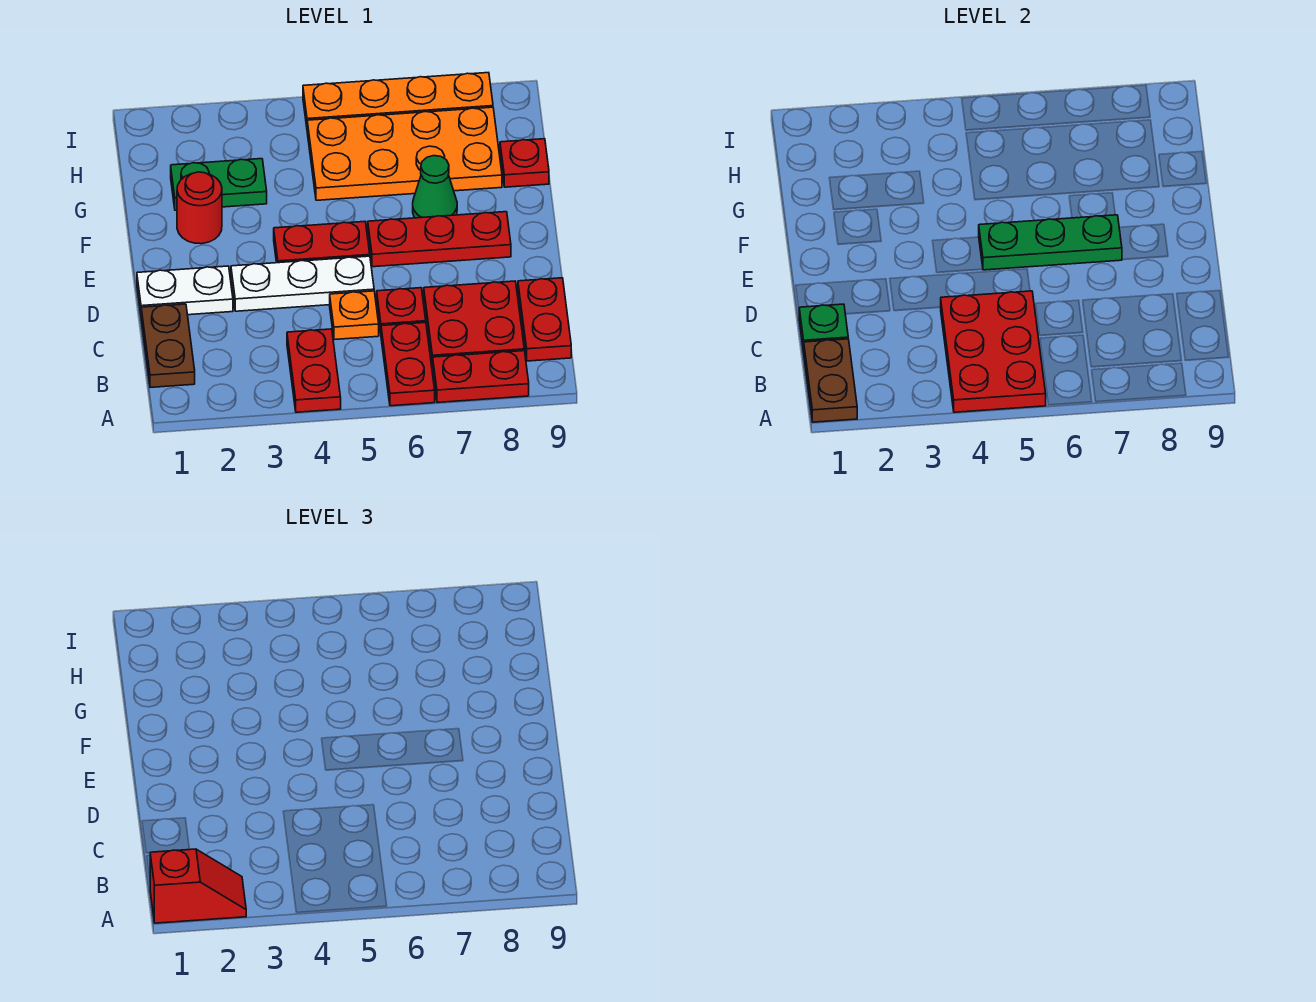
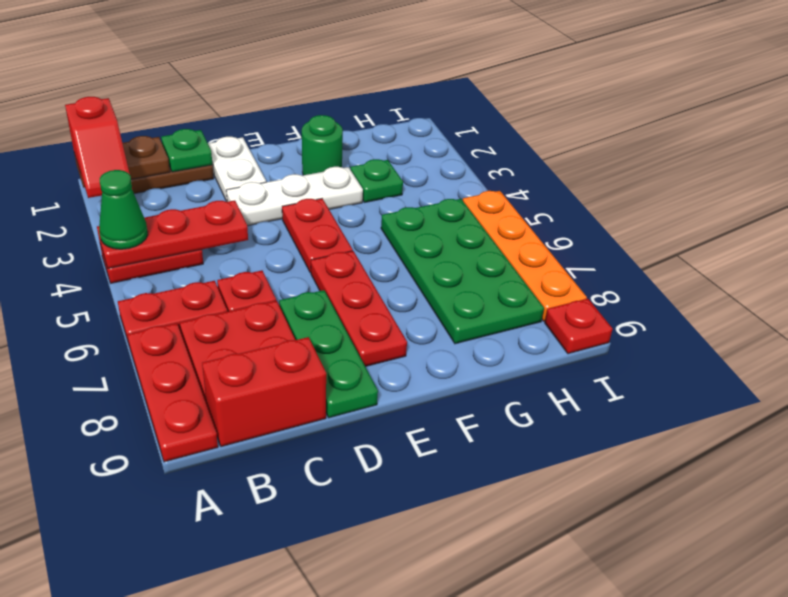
red plate A4:C5 level 2 -> red plate A4:C4 level 2
red plate A7:A8 level 1 -> red plate A7:A9 level 1
red plate B9:C9 level 1 -> red brick B9:C9 level 1
orange plate C5 level 1 -> none
white plate D3:D5 level 1 -> white plate D3:F3 level 1
green plate E5:E7 level 2 -> green plate D7:D9 level 1
red round brick F2 level 1 -> green round brick F2 level 1
green cone F7 level 1 -> green cone A4 level 3
green plate G2:G3 level 1 -> green plate G3 level 1
orange plate G5:H8 level 1 -> green plate G5:H8 level 1
red plate G9 level 1 -> red plate I9 level 1

